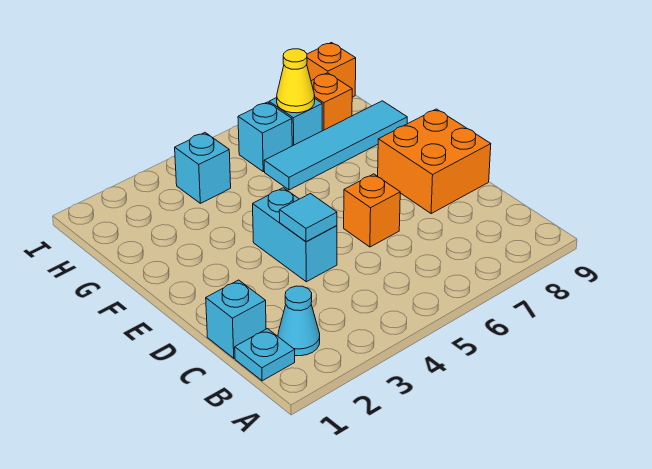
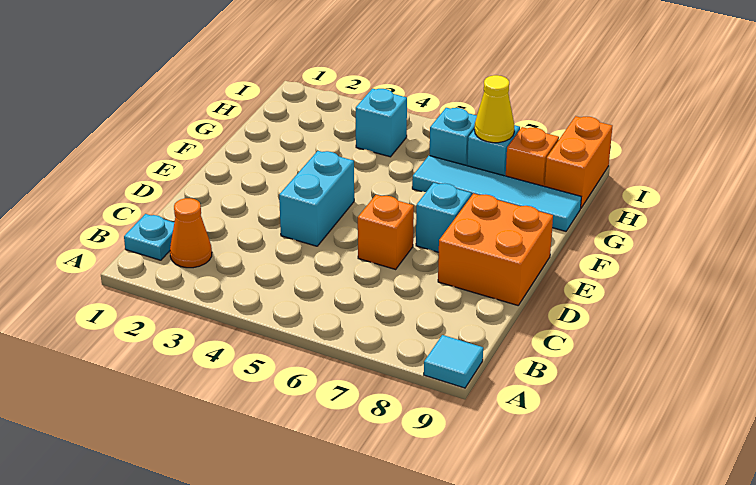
cyan cone B2 level 1 -> orange cone B2 level 1
cyan brick C1 level 1 -> cyan brick E7 level 1
cyan tile D4 level 2 -> cyan tile A9 level 1
orange brick I9 level 1 -> orange brick H9:I9 level 1

